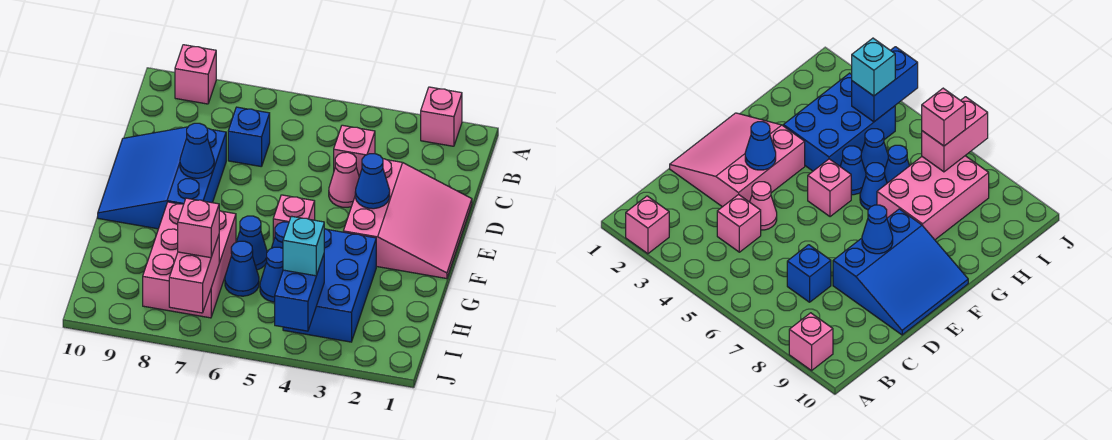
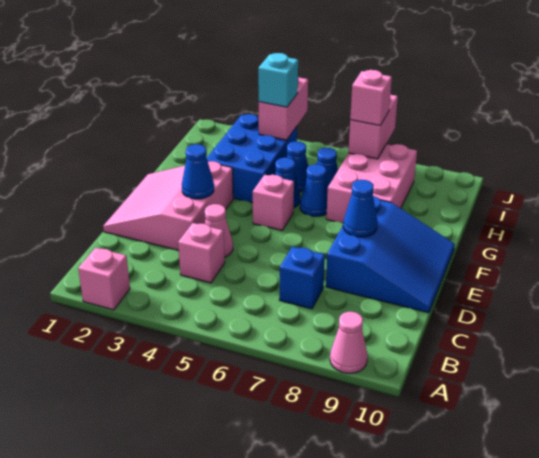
pink brick A9 level 1 -> pink cone A9 level 1
blue brick I4:J4 level 2 -> pink brick I4:J4 level 2

